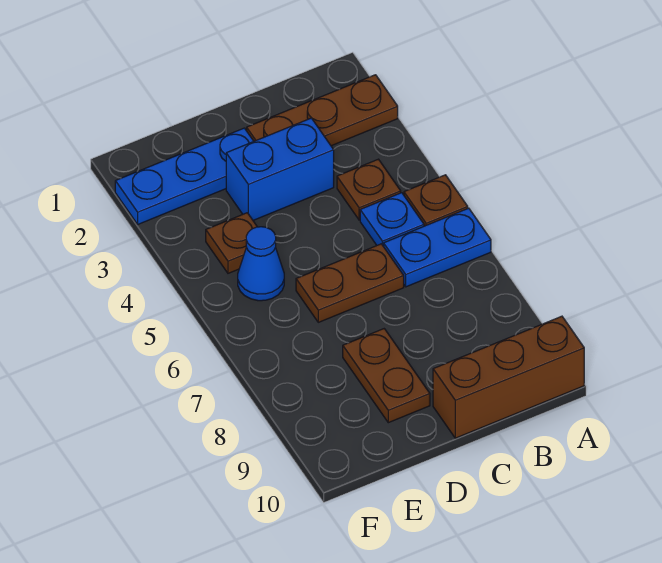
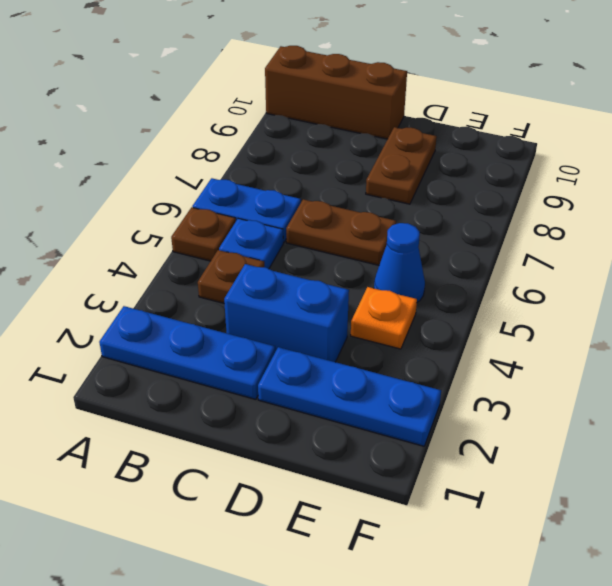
brown plate A2:C2 level 1 -> blue plate A2:C2 level 1
brown plate E4 level 1 -> orange plate E4 level 1

